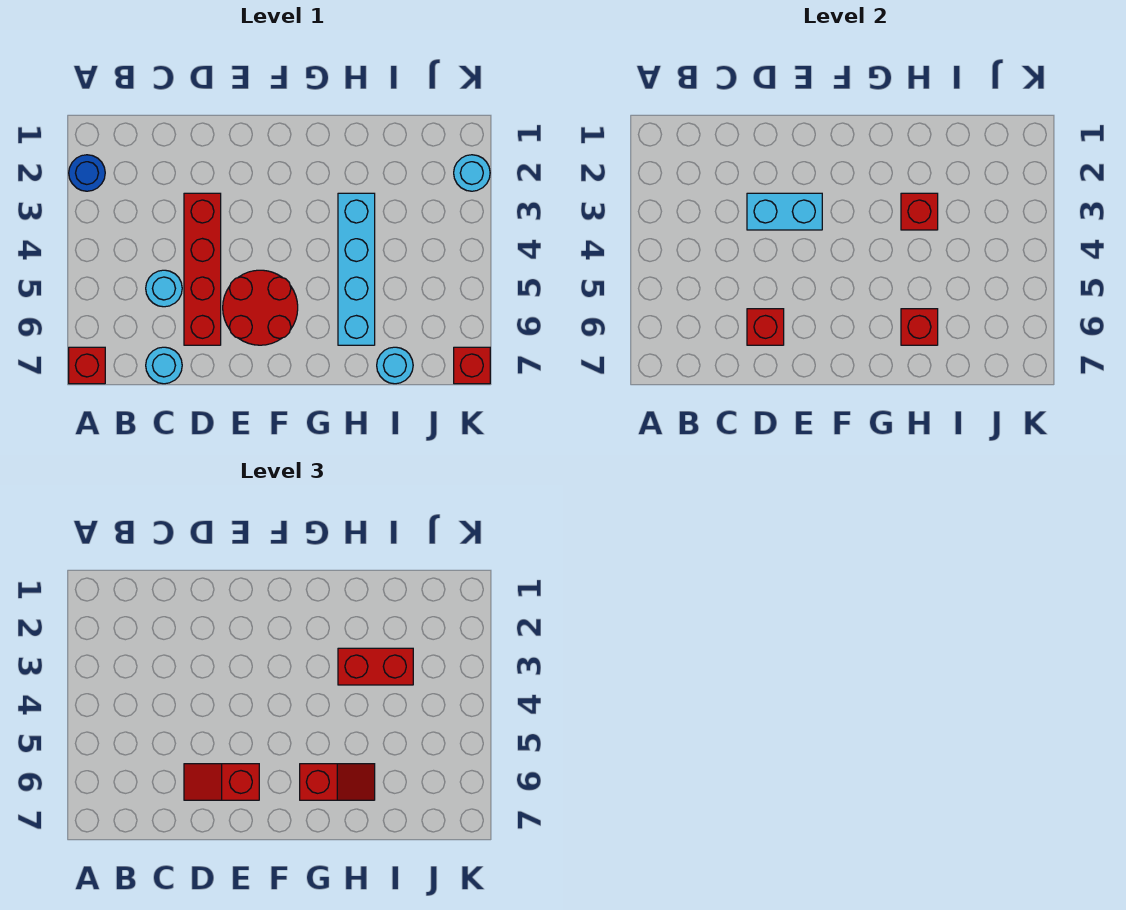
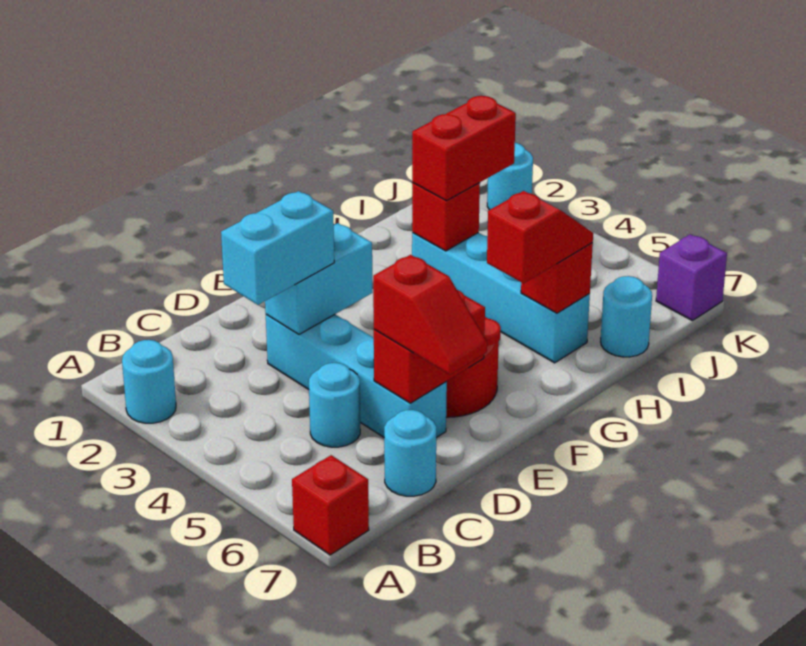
blue round brick A2 level 1 -> cyan round brick A2 level 1
none -> cyan brick C3:D3 level 3
red brick D3:D6 level 1 -> cyan brick D3:D6 level 1
red brick D6 level 2 -> red brick D6:E6 level 2
red slope D6:E6 level 3 top E -> red slope D6:D7 level 3 top 6
red brick K7 level 1 -> purple brick K7 level 1

